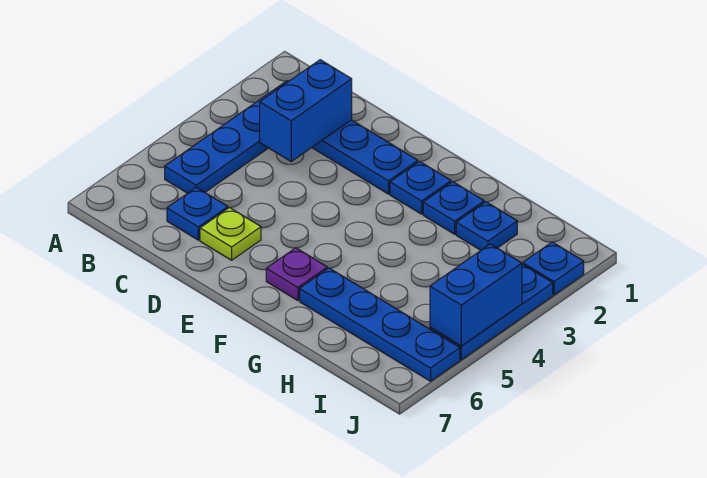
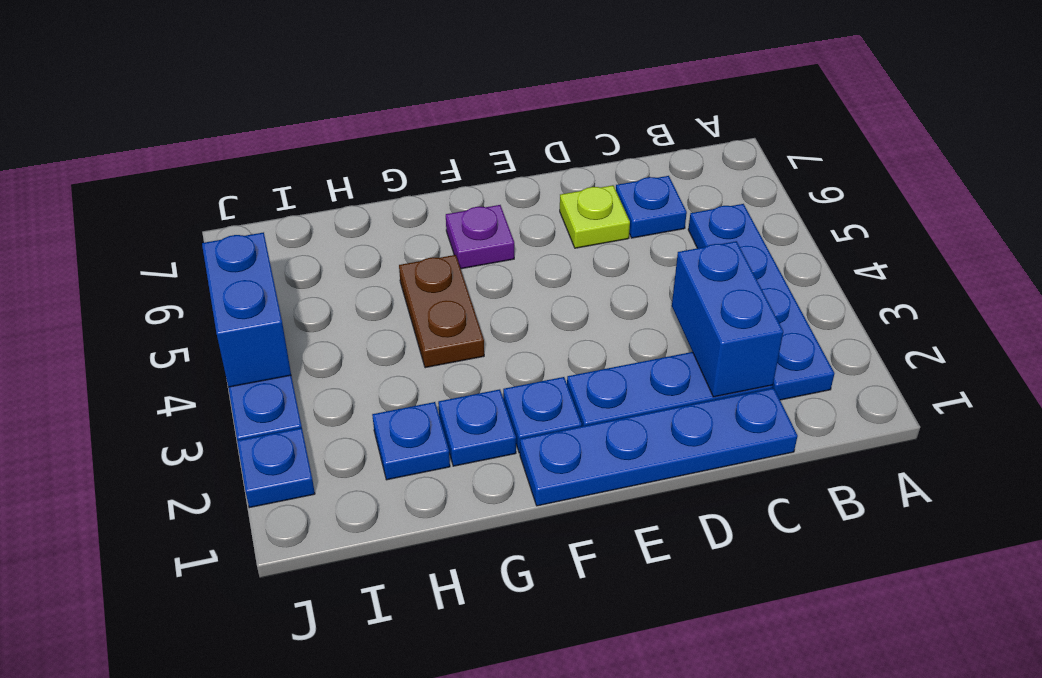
none -> brown plate G4:G5 level 1
blue plate G6:J6 level 1 -> blue plate C1:F1 level 1

